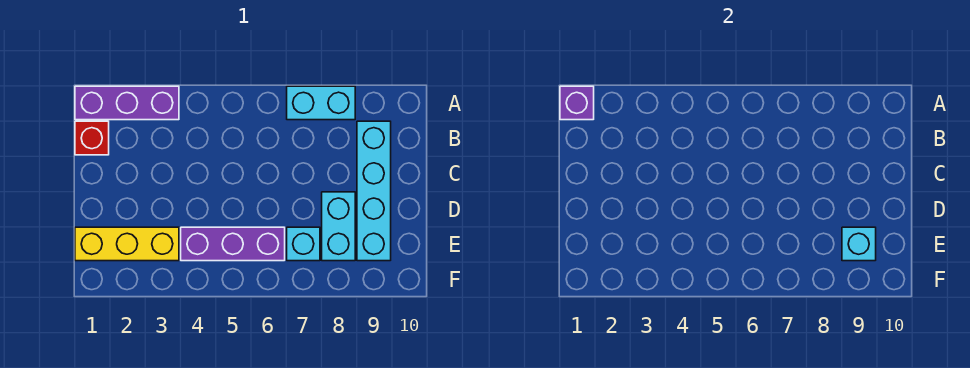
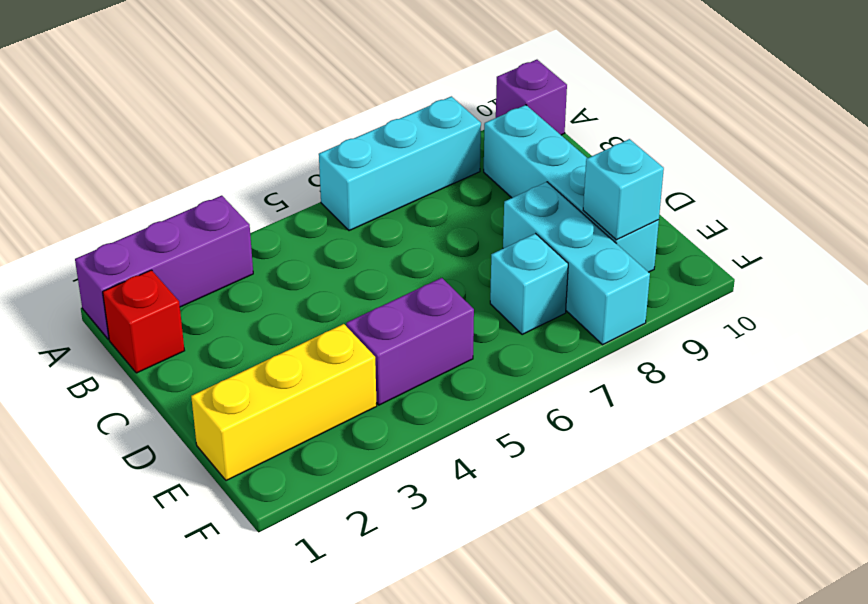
purple brick A1 level 2 -> purple brick A10 level 1
cyan brick A7:A8 level 1 -> cyan brick A6:A8 level 1
cyan brick D8:E8 level 1 -> cyan brick D8:F8 level 1
purple brick E4:E6 level 1 -> purple brick E4:E5 level 1

